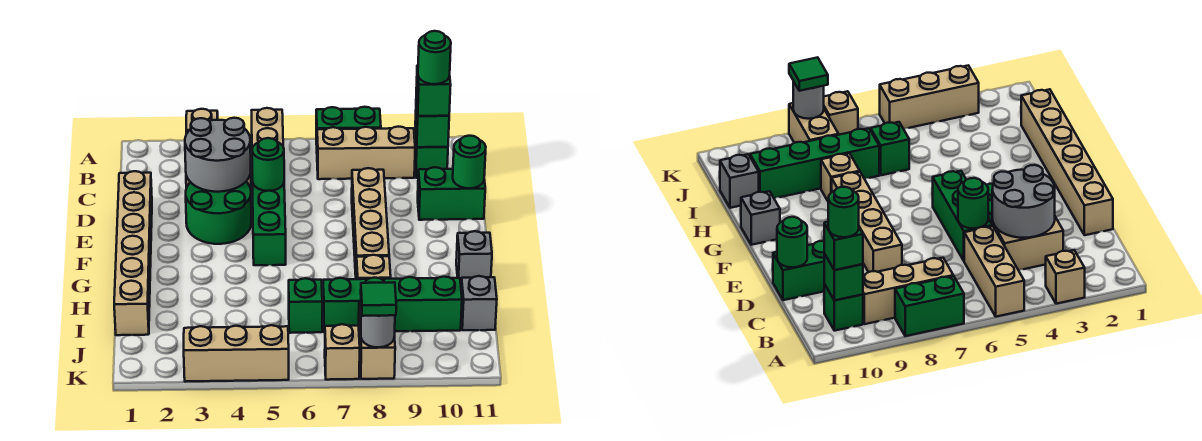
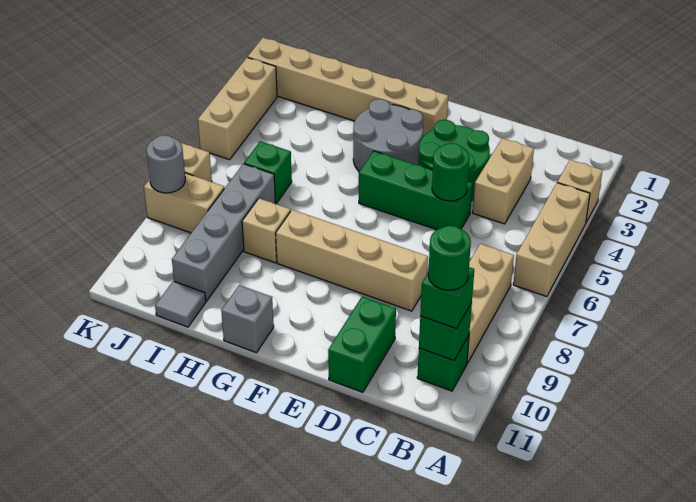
tan brick A5:C5 level 1 -> tan brick A4:A6 level 1
green brick A7:A8 level 1 -> none
grey round brick C3:D4 level 2 -> grey round brick F3:G4 level 1
tan brick D1:I1 level 1 -> tan brick F2:K2 level 1
green round brick D11 level 2 -> none
green brick I7:I10 level 1 -> grey brick I7:I10 level 1
grey brick I11 level 1 -> grey tile I11 level 1
green tile K8 level 3 -> none

